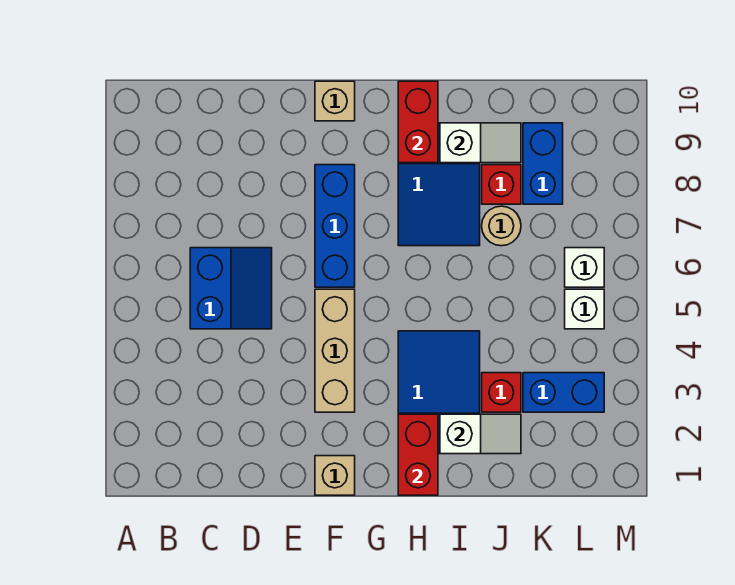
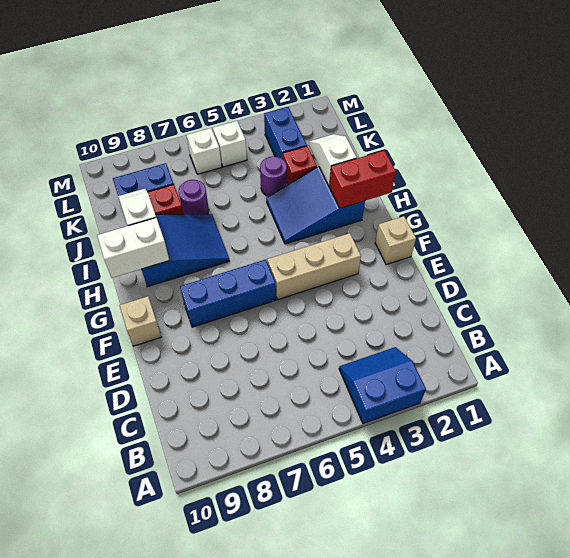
blue slope C5:D6 level 1 top C -> blue slope A3:B4 level 1 top A
red brick H9:H10 level 2 -> white brick H9:H10 level 2
none -> purple round brick J4 level 1
tan round brick J7 level 1 -> purple round brick J7 level 1

